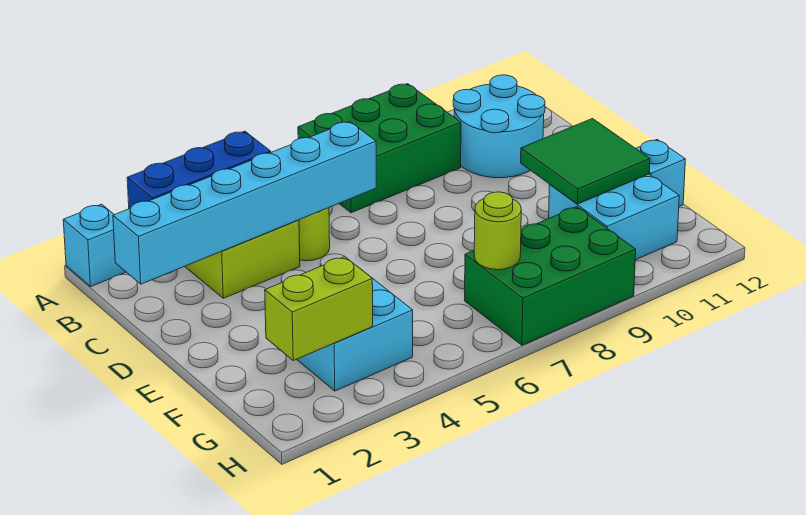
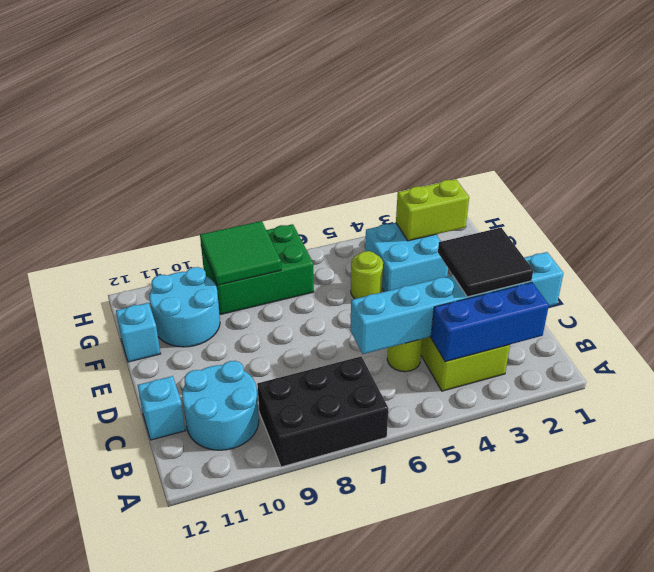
cyan brick A1 level 1 -> cyan brick C12 level 1
green brick A7:B9 level 1 -> black brick A7:B9 level 1
none -> black tile C2:D3 level 3
green tile E10:F11 level 2 -> green tile G8:H9 level 2
cyan brick F10:G11 level 1 -> cyan round brick F10:G11 level 1
lime round brick G7 level 2 -> lime round brick F5 level 1

